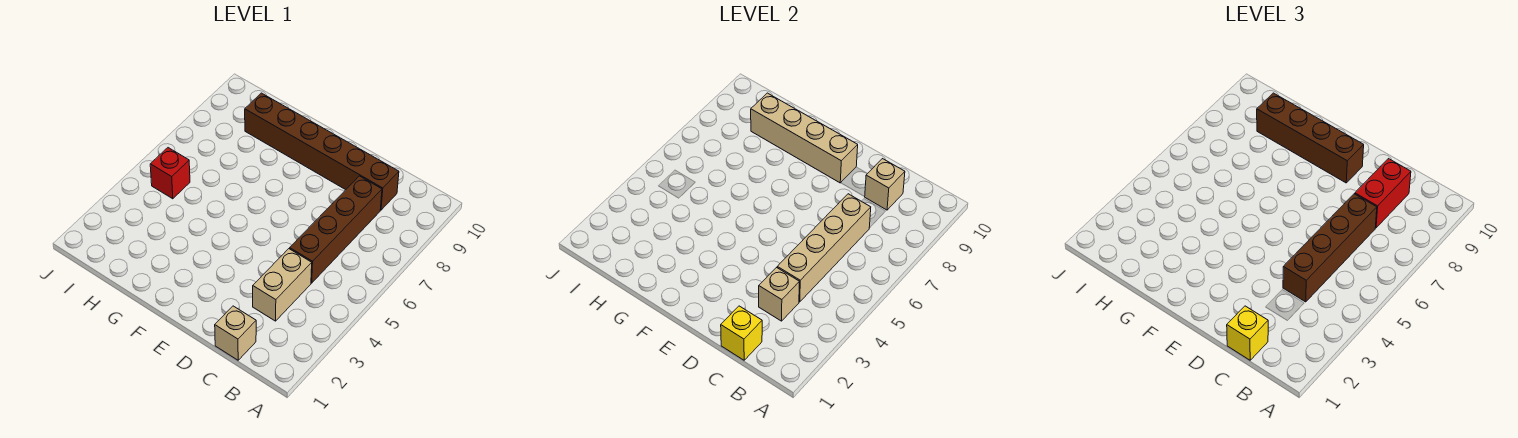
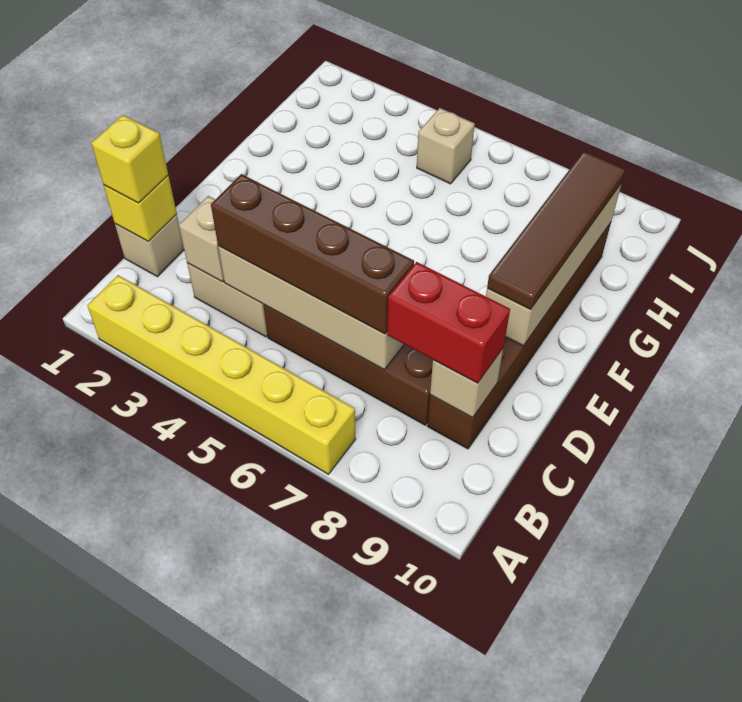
none -> yellow brick A2:A7 level 1
brown brick E9:H9 level 3 -> brown tile E9:H9 level 3
red brick I5 level 1 -> tan brick I5 level 1

